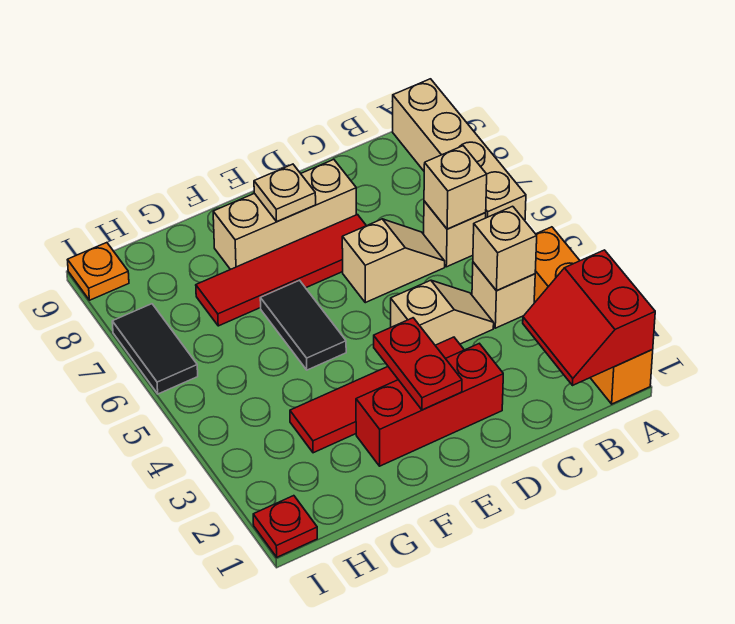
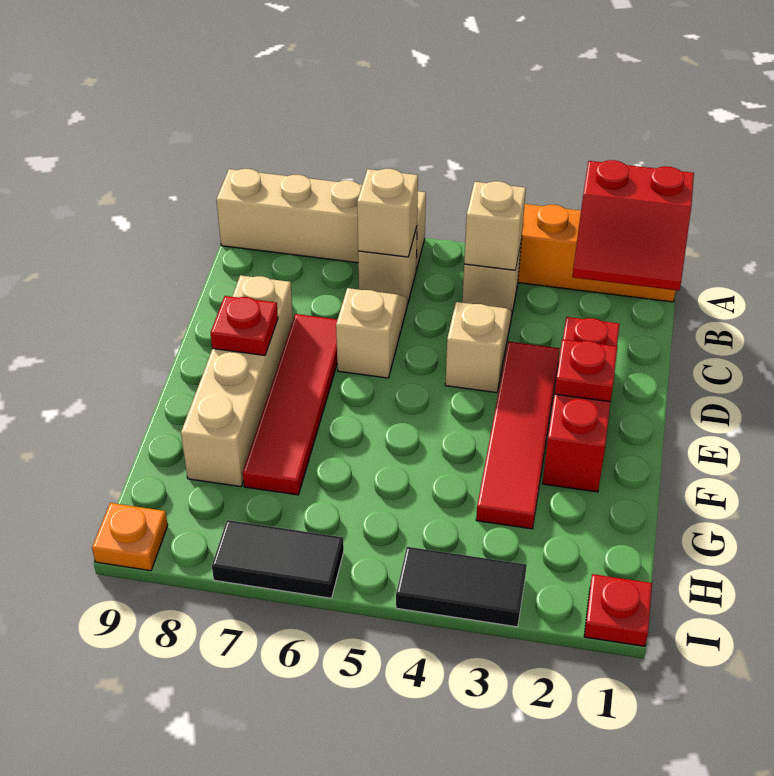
tan brick D8:F8 level 1 -> tan brick D8:G8 level 1
red plate E2:E3 level 2 -> red plate E2 level 2
tan plate E8 level 2 -> red plate E8 level 2
black tile F5:F6 level 1 -> black tile I3:I4 level 1

